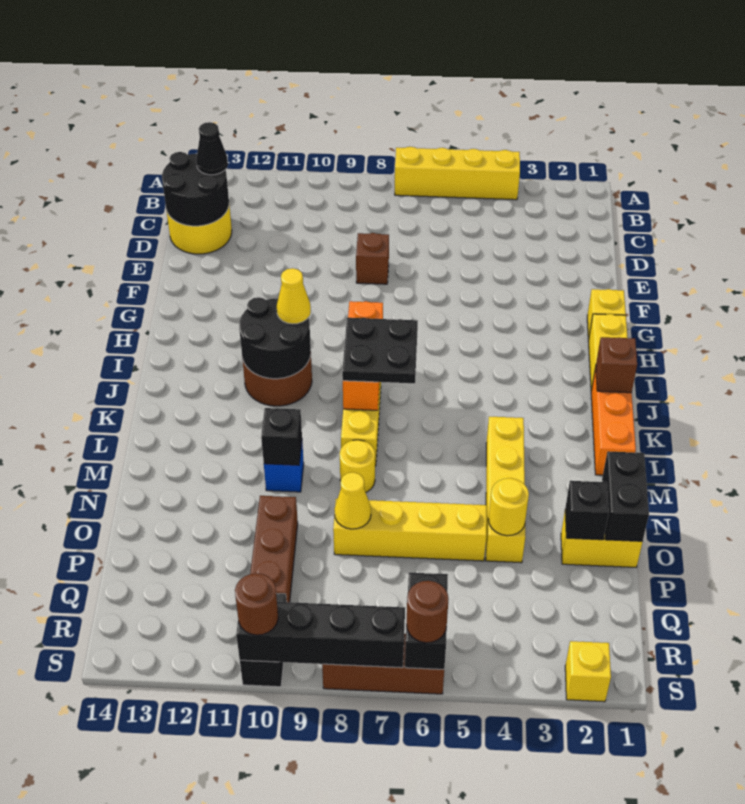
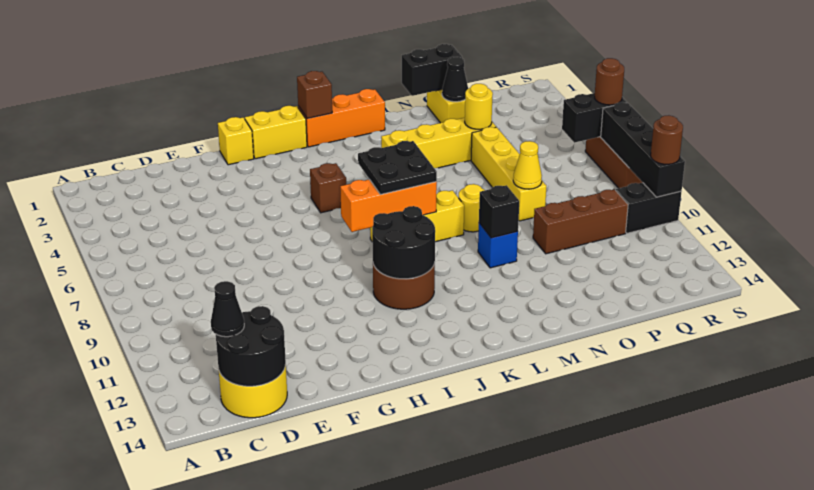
yellow brick A4:A7 level 1 -> none
brown brick E8 level 1 -> brown brick I5 level 1
yellow cone I10 level 3 -> none
black brick O2 level 2 -> black cone O2 level 2
yellow brick S2 level 1 -> none

